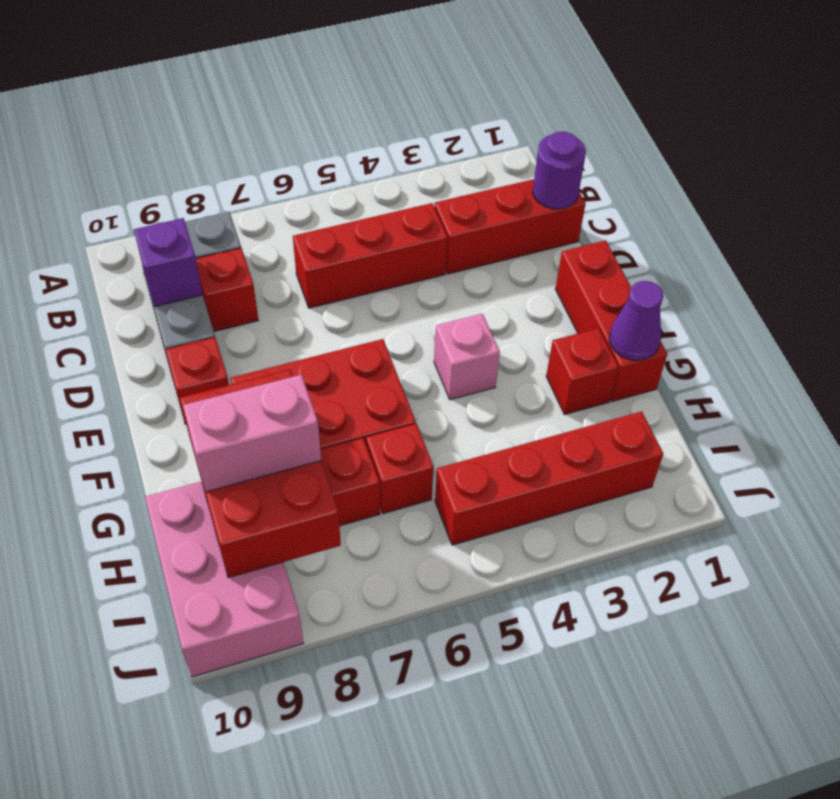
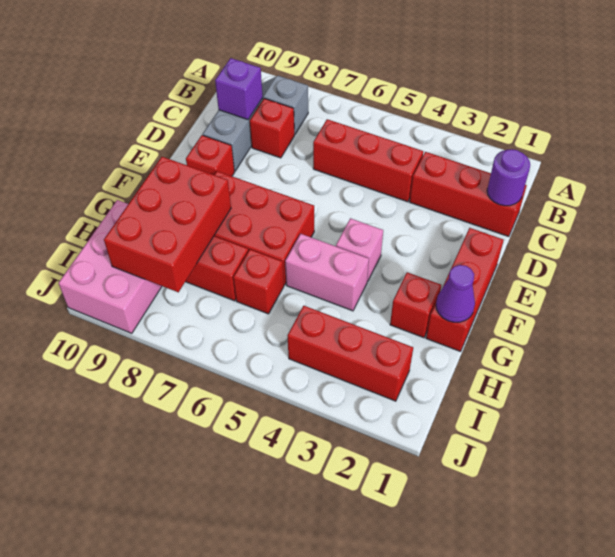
pink brick H8:H9 level 3 -> pink brick G4:G5 level 1
red brick I2:I5 level 1 -> red brick I2:I4 level 1

